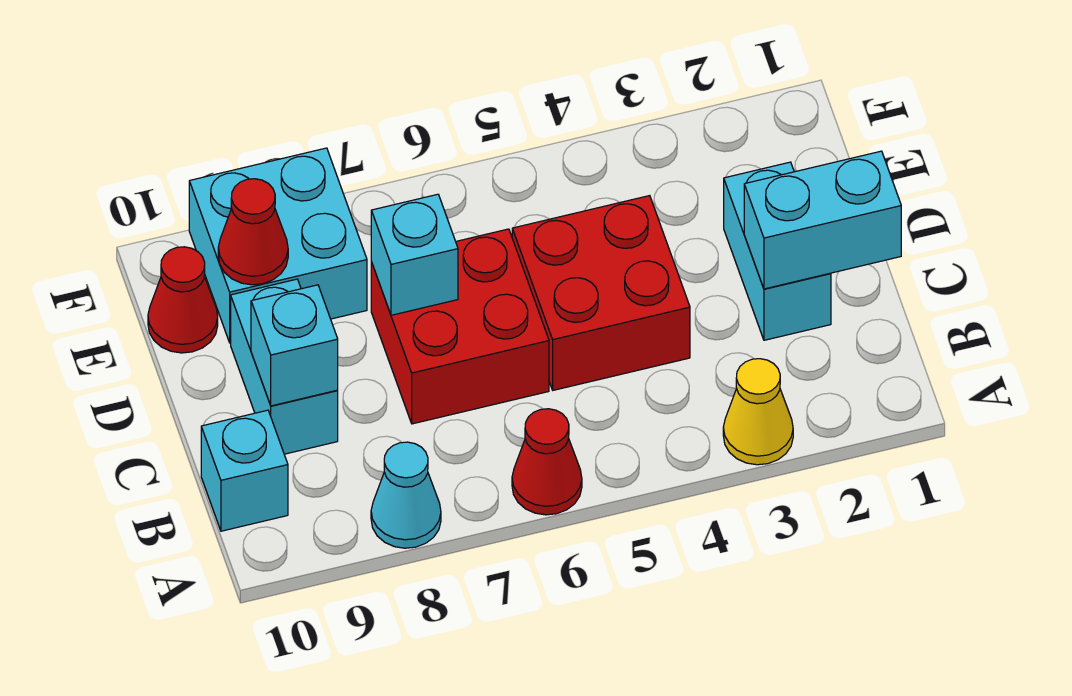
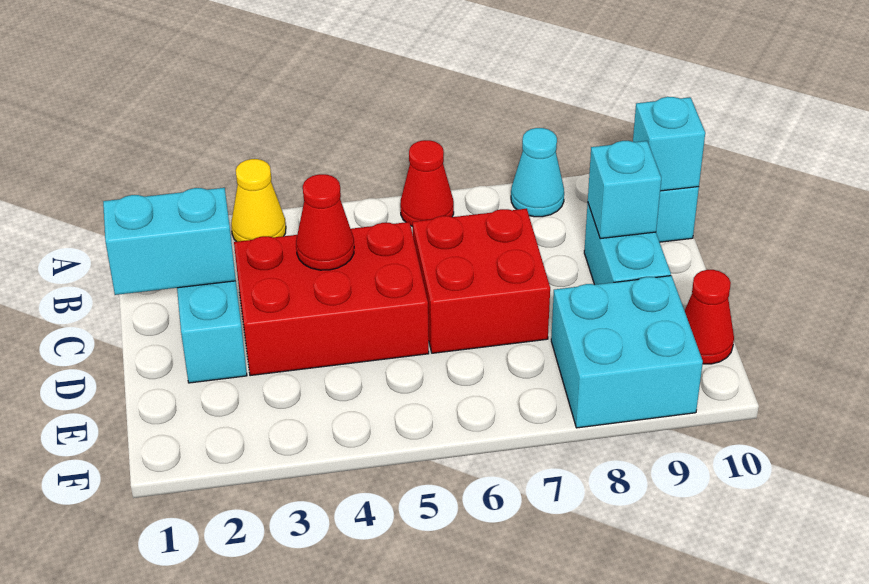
red brick C4:D5 level 1 -> red brick C3:D5 level 1
cyan brick D7 level 2 -> cyan brick B10 level 2
red cone E9 level 2 -> red cone C4 level 2

